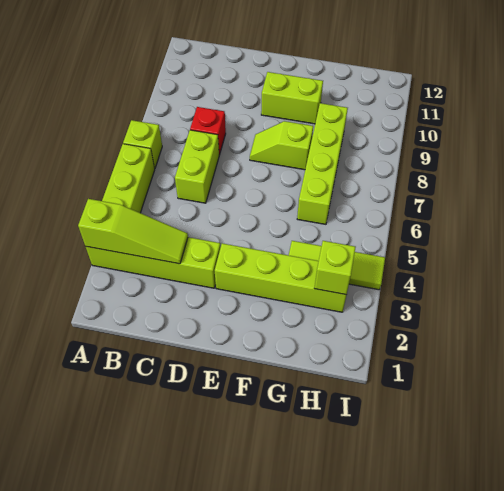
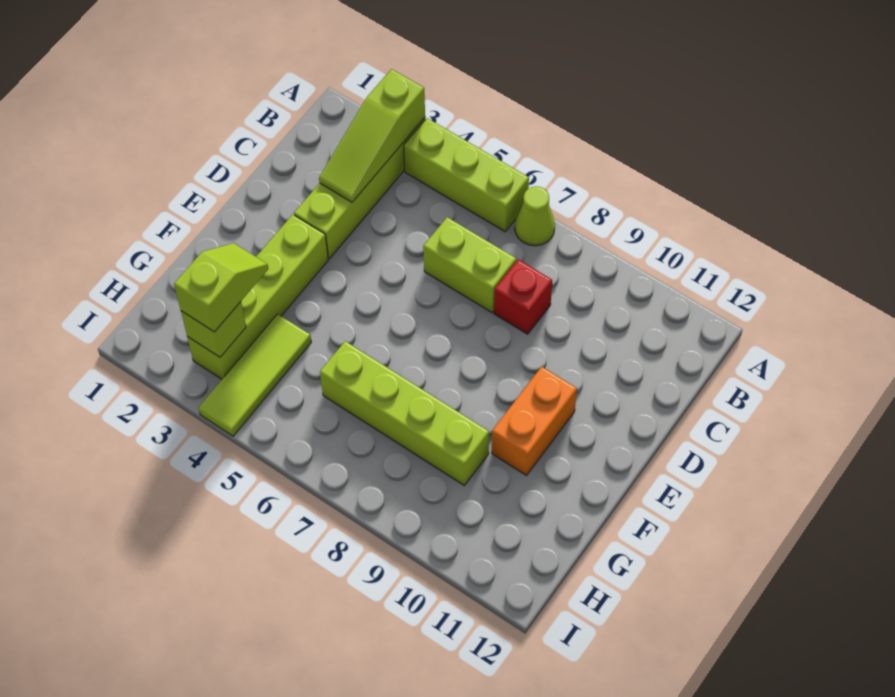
lime brick A7 level 1 -> lime cone A7 level 1
lime slope E8:F8 level 1 top F -> lime slope G3:H3 level 3 top H
lime brick E10:F10 level 1 -> orange brick E10:F10 level 1

